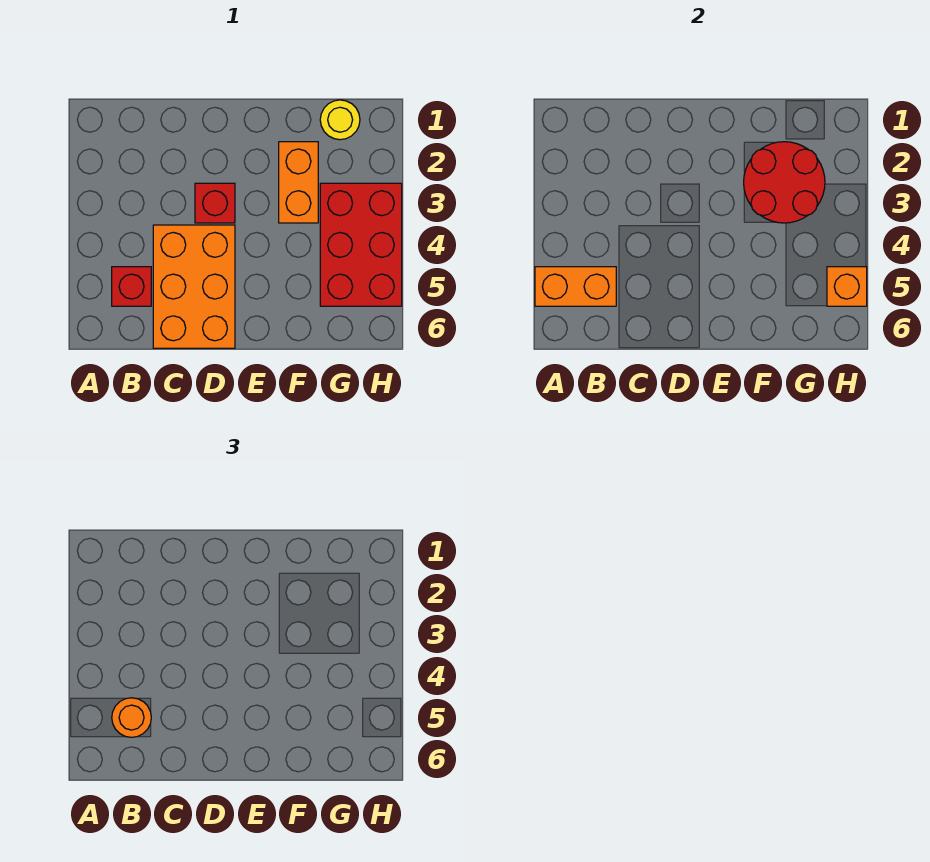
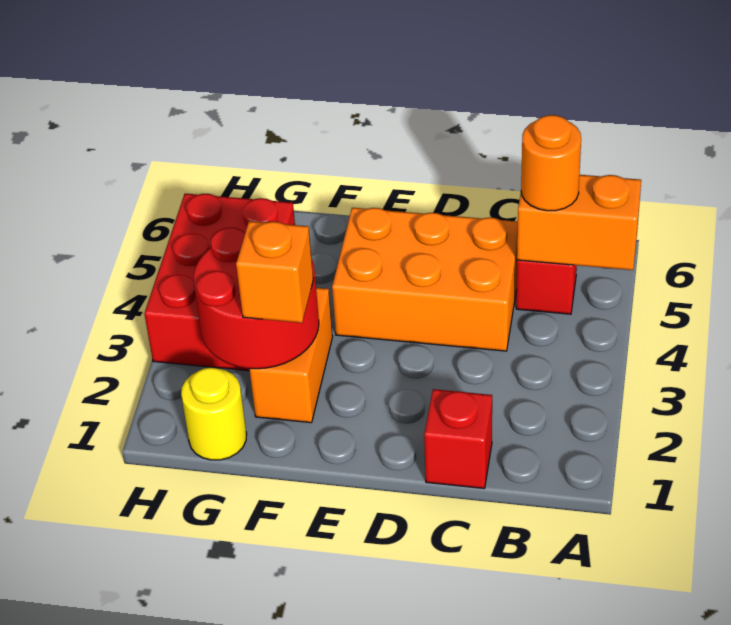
orange brick C4:D6 level 1 -> orange brick C4:E5 level 1
red brick D3 level 1 -> red brick C1 level 1
orange brick H5 level 2 -> orange brick F2 level 3

